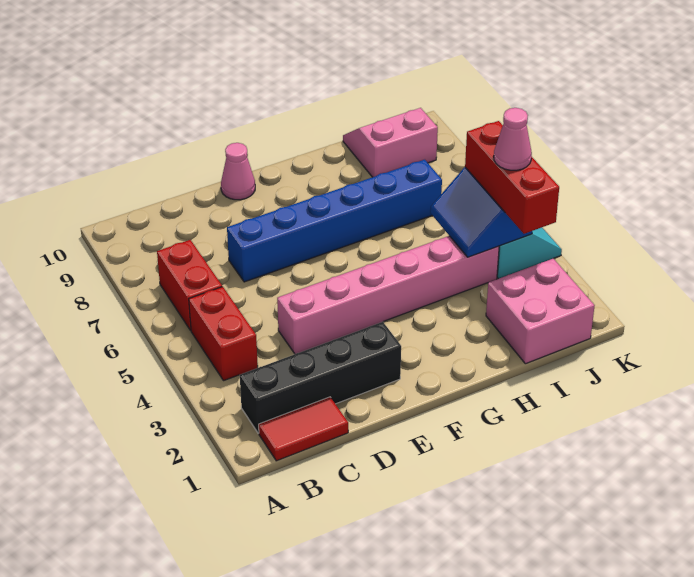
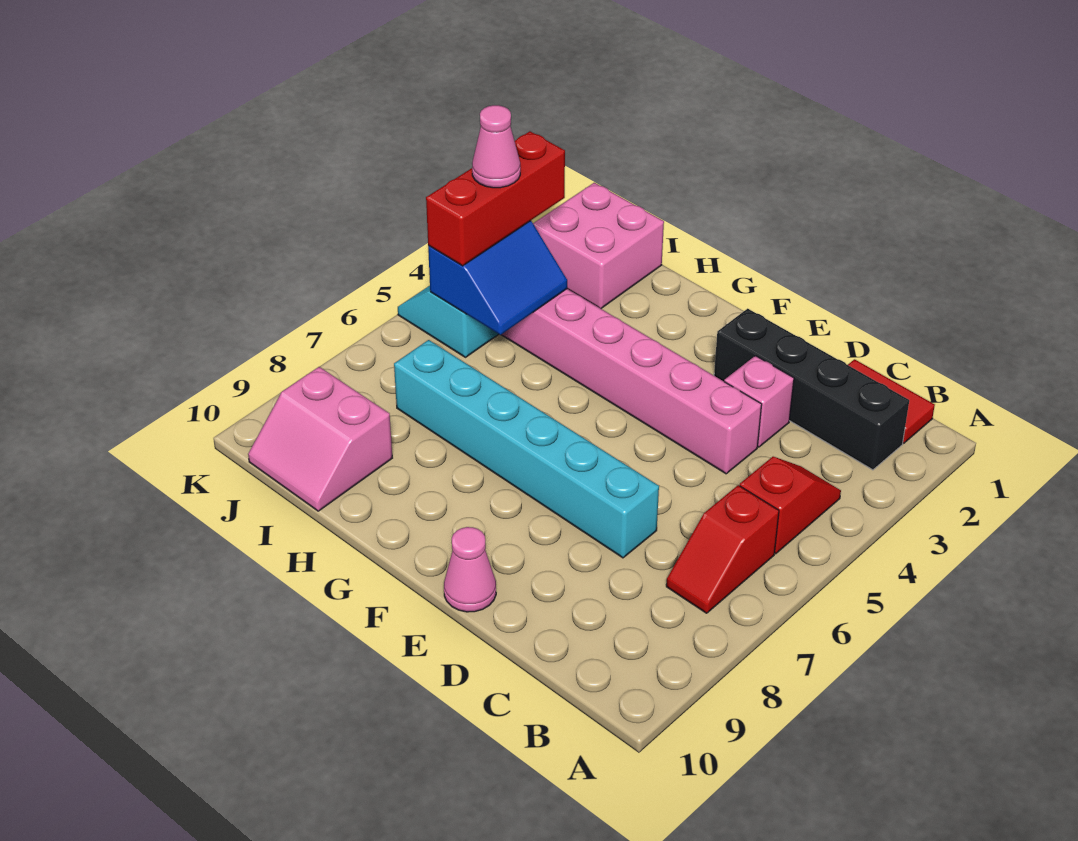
red brick B4:B5 level 1 -> red slope B4:B5 level 1 top 5
red brick B6:B7 level 1 -> red slope B6:B7 level 1 top 6
none -> pink brick D3 level 1
blue brick D7:I7 level 1 -> cyan brick D7:I7 level 1

